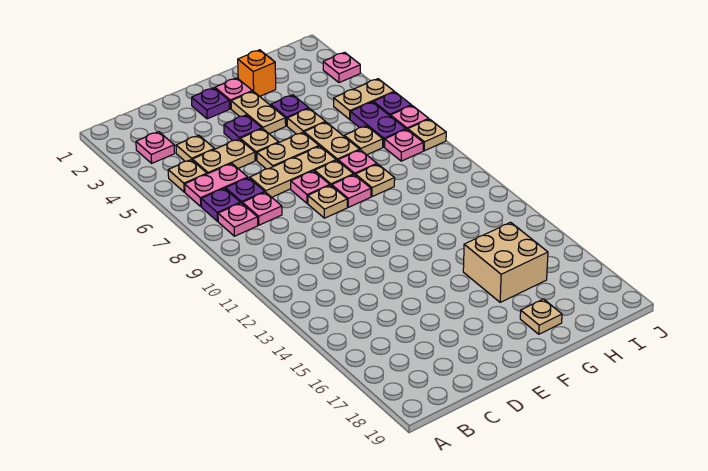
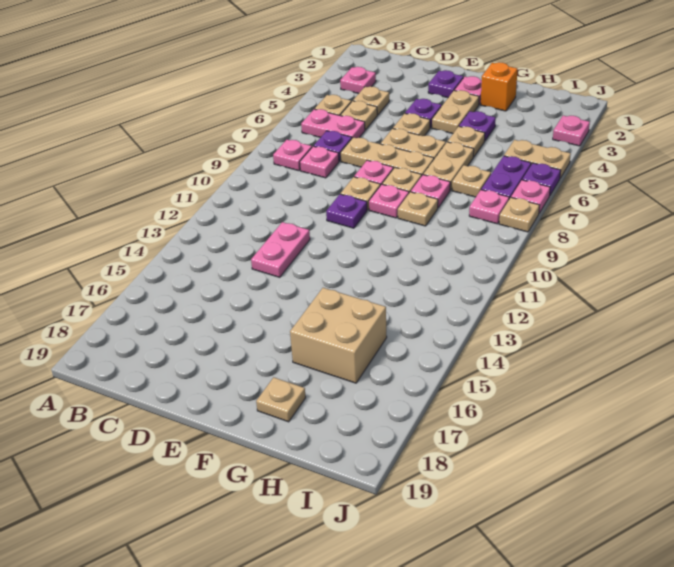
purple plate B7 level 1 -> purple plate E10 level 1
tan plate C5:D5 level 1 -> tan plate C5 level 1
none -> pink plate D12:D13 level 1

